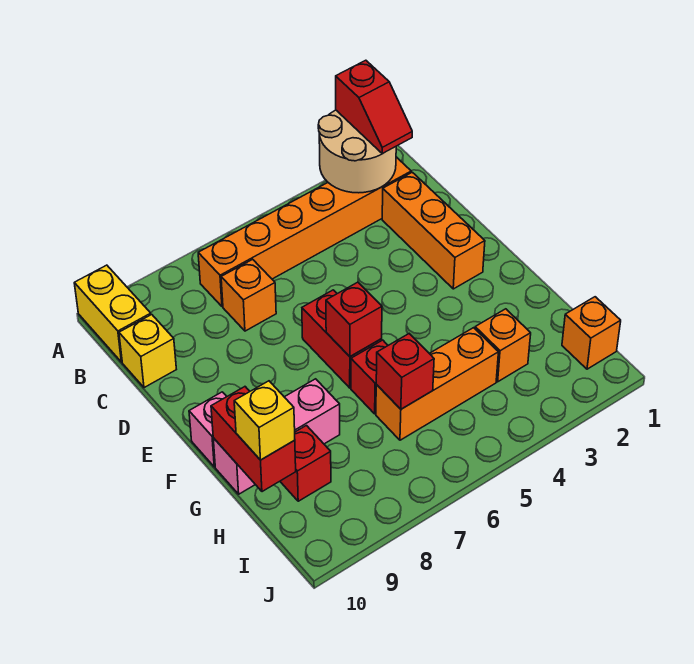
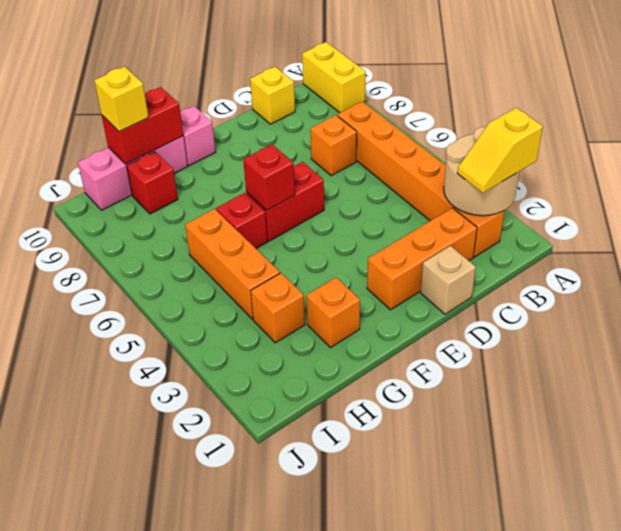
red slope A2:B2 level 3 top A -> yellow slope A2:B2 level 3 top A
yellow brick A10:B10 level 1 -> yellow brick A9:A10 level 1
none -> tan brick D1 level 1
pink brick G8:G10 level 1 -> pink brick G10:I10 level 1
red brick H6 level 2 -> none
orange brick I1 level 1 -> orange brick G2 level 1

